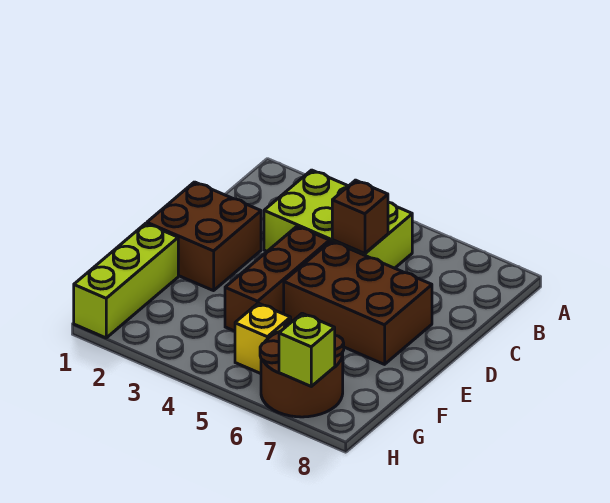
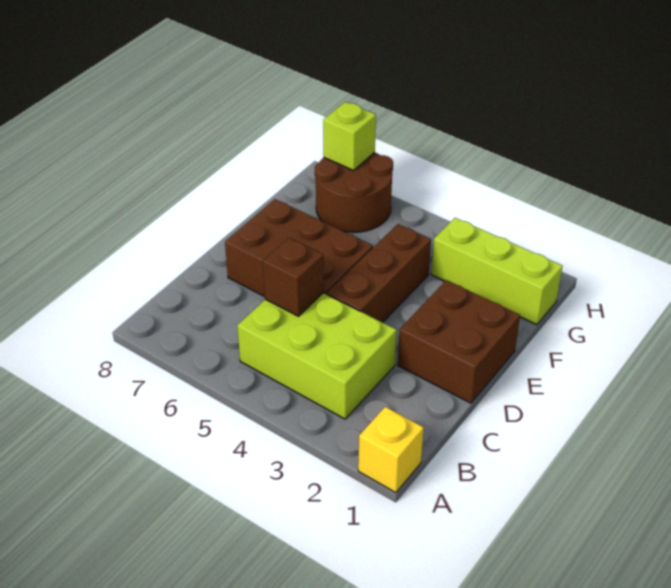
lime brick F1:H1 level 1 -> lime brick G1:G3 level 1
yellow brick G5 level 1 -> yellow brick A1 level 1

